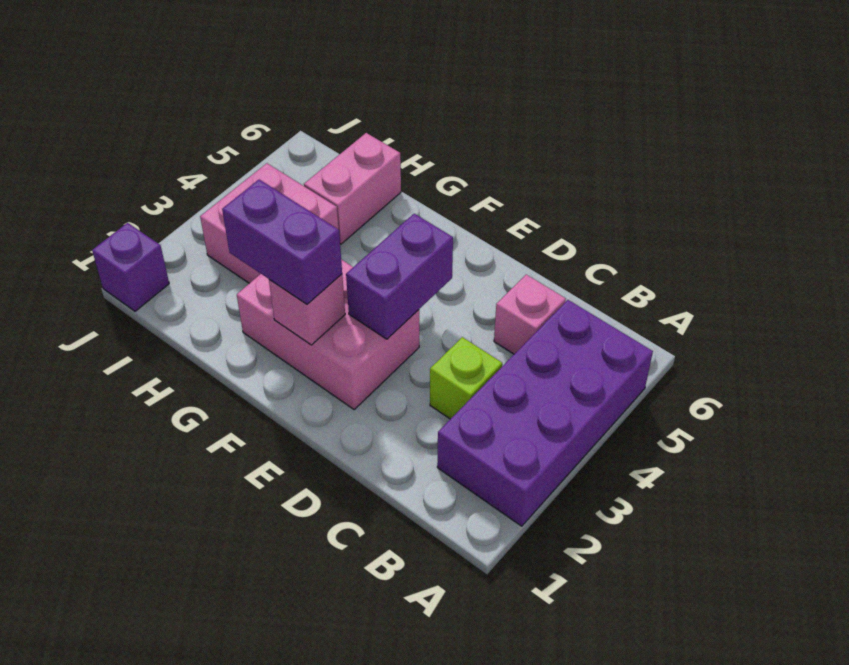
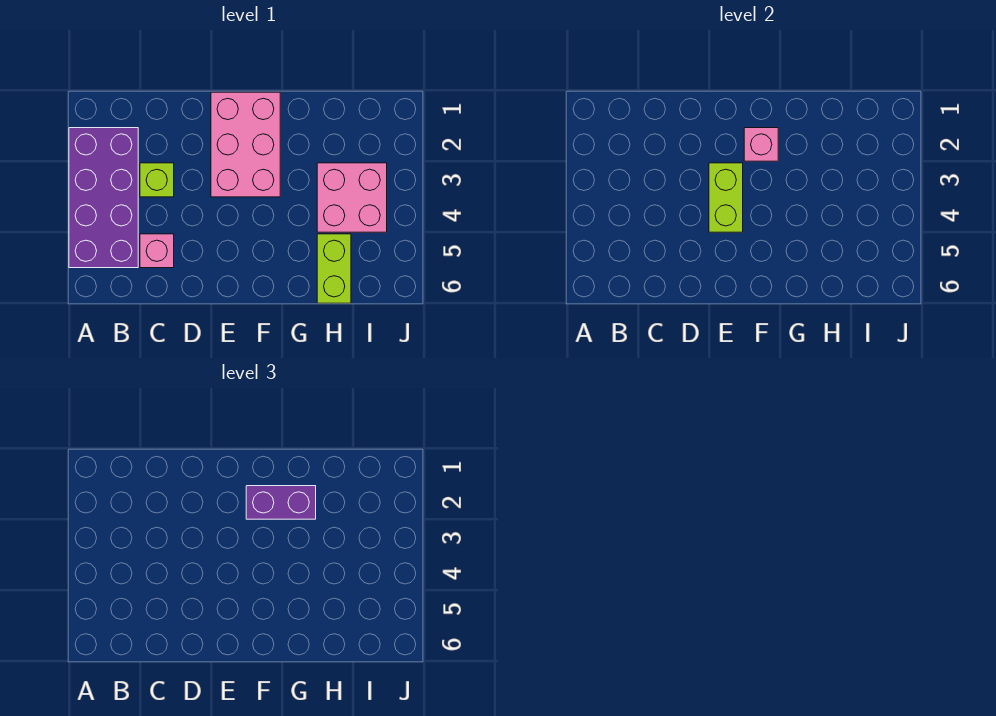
pink brick E2:G3 level 1 -> pink brick E1:F3 level 1
purple brick E3:E4 level 2 -> lime brick E3:E4 level 2
pink brick H5:H6 level 1 -> lime brick H5:H6 level 1
purple brick J1 level 1 -> none

